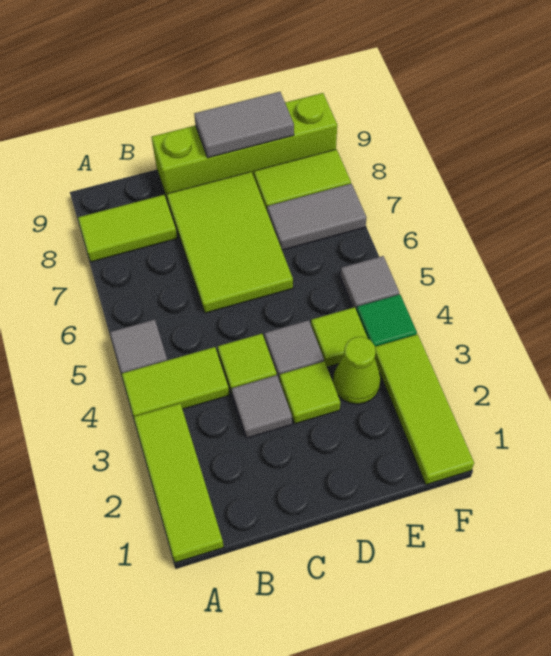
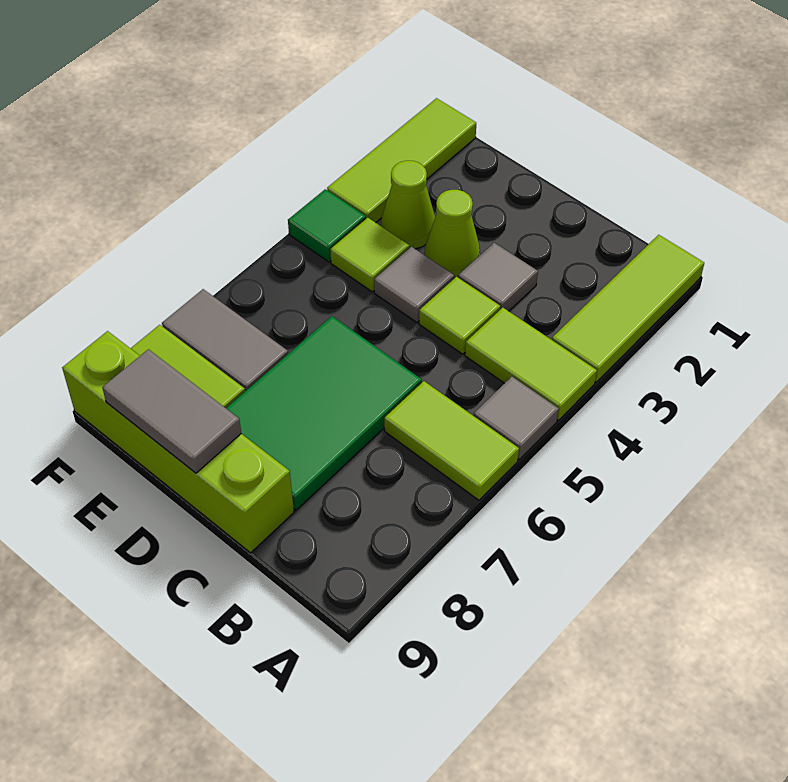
lime tile A8:B8 level 1 -> lime tile A6:B6 level 1
lime tile C6:D8 level 1 -> green tile C6:D8 level 1
lime tile D3 level 1 -> lime cone D3 level 1
grey tile F5 level 1 -> none

